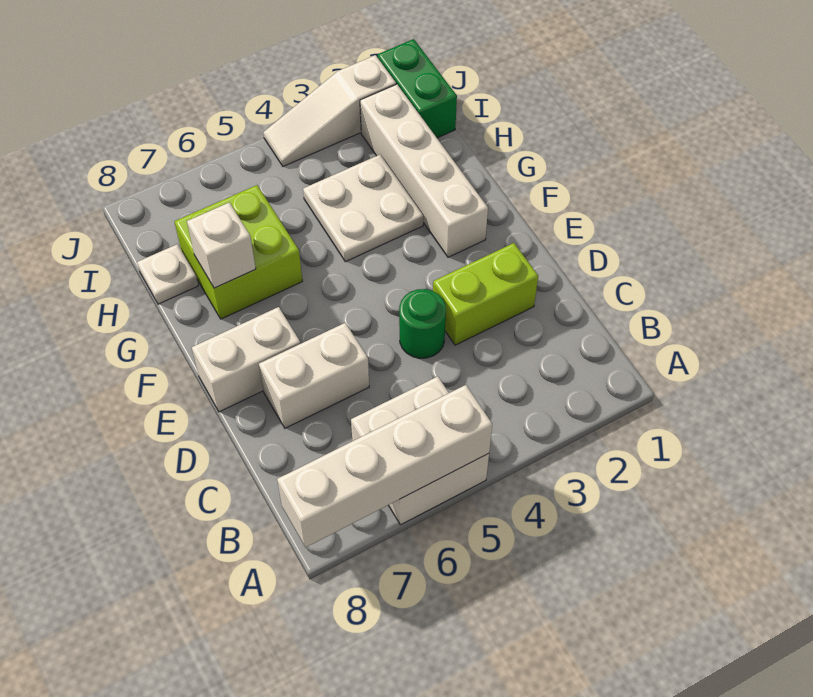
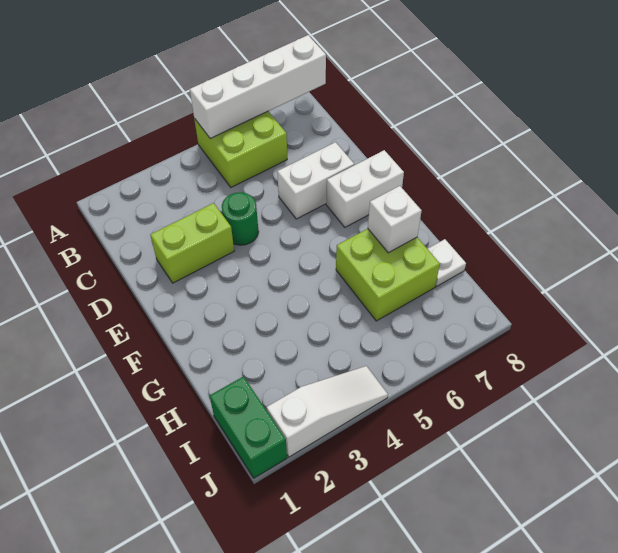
white brick A5:B6 level 1 -> lime brick A5:B6 level 1
white brick F2:I2 level 1 -> none
white plate G3:H4 level 1 -> none

